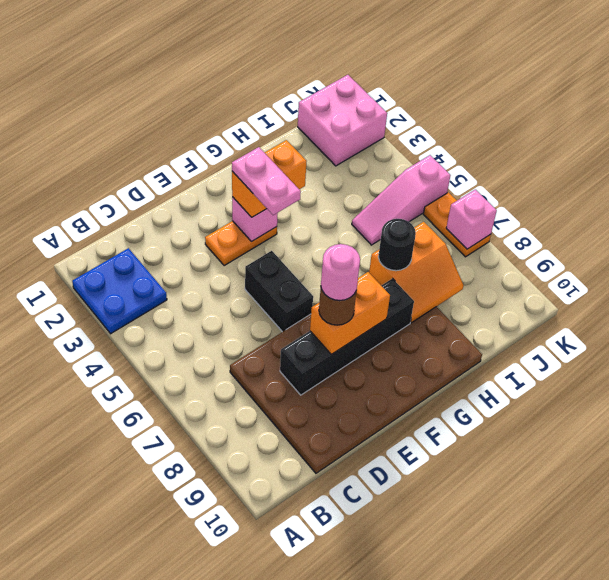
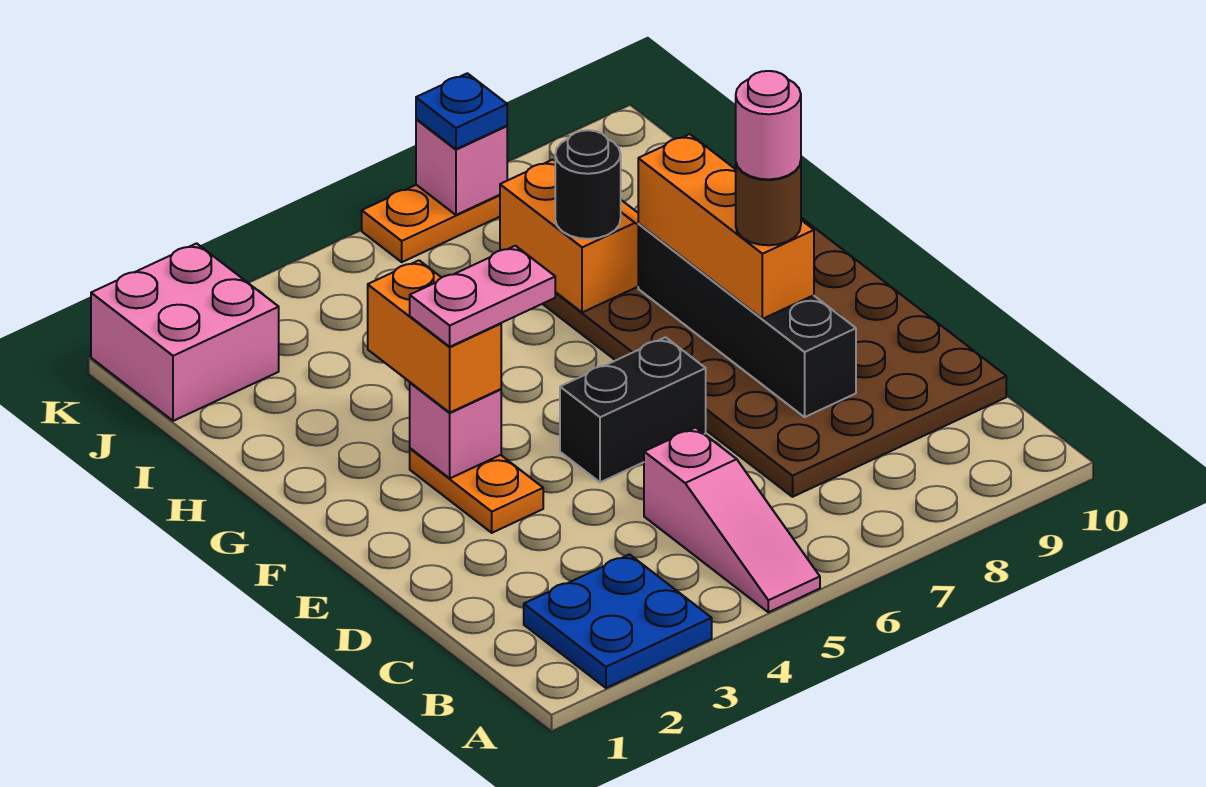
orange brick E8:F8 level 3 -> orange brick E8:G8 level 3
pink slope I5:K5 level 1 top K -> pink slope A5:C5 level 1 top C
none -> blue plate K7 level 3

